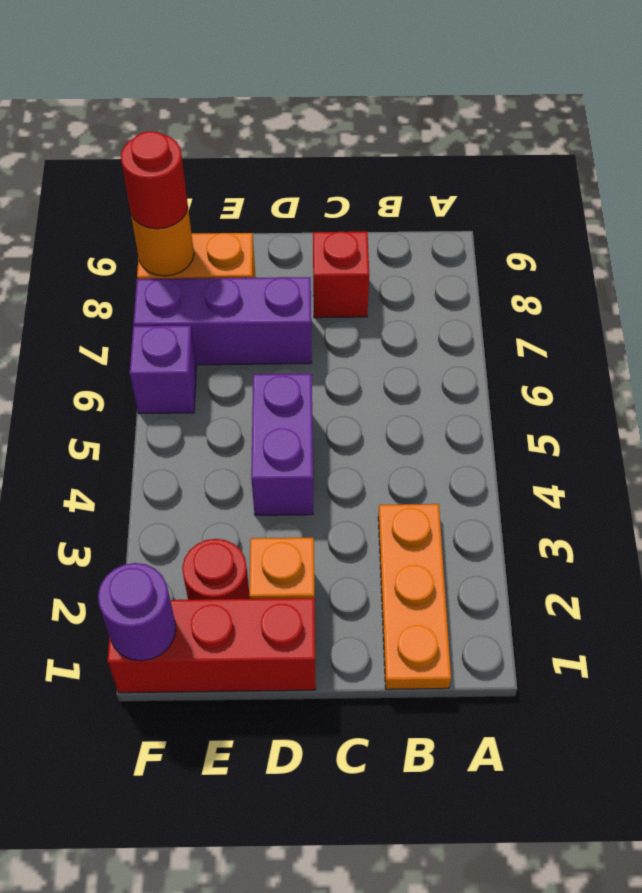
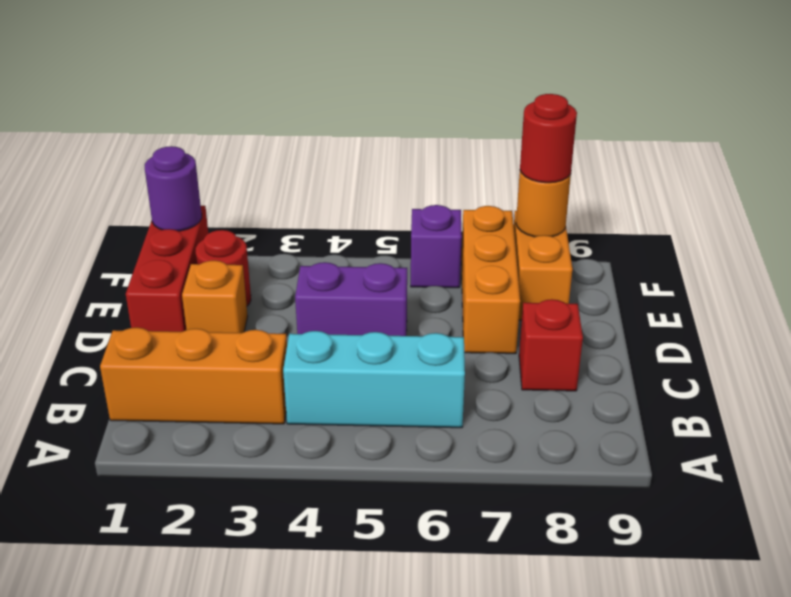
orange plate B1:B3 level 1 -> orange brick B1:B3 level 1
none -> cyan brick B4:B6 level 1
purple brick D7:F7 level 1 -> orange brick D7:F7 level 1

